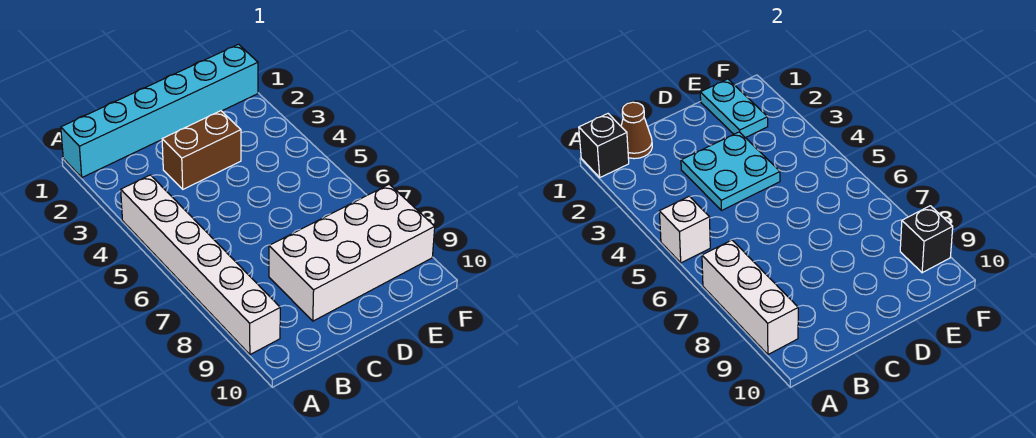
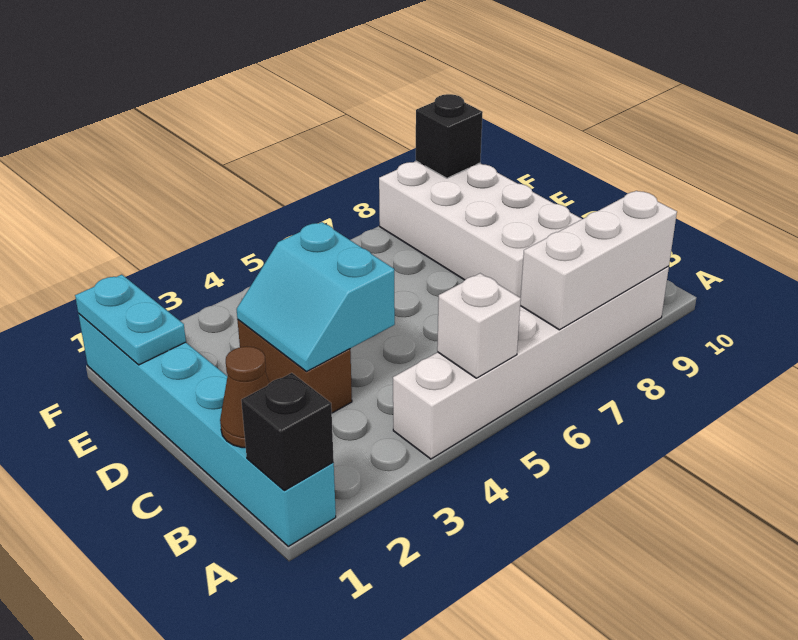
cyan plate C3:D4 level 2 -> cyan slope C3:D4 level 2 top 4
cyan plate E1:E2 level 2 -> cyan plate E1:F1 level 2

